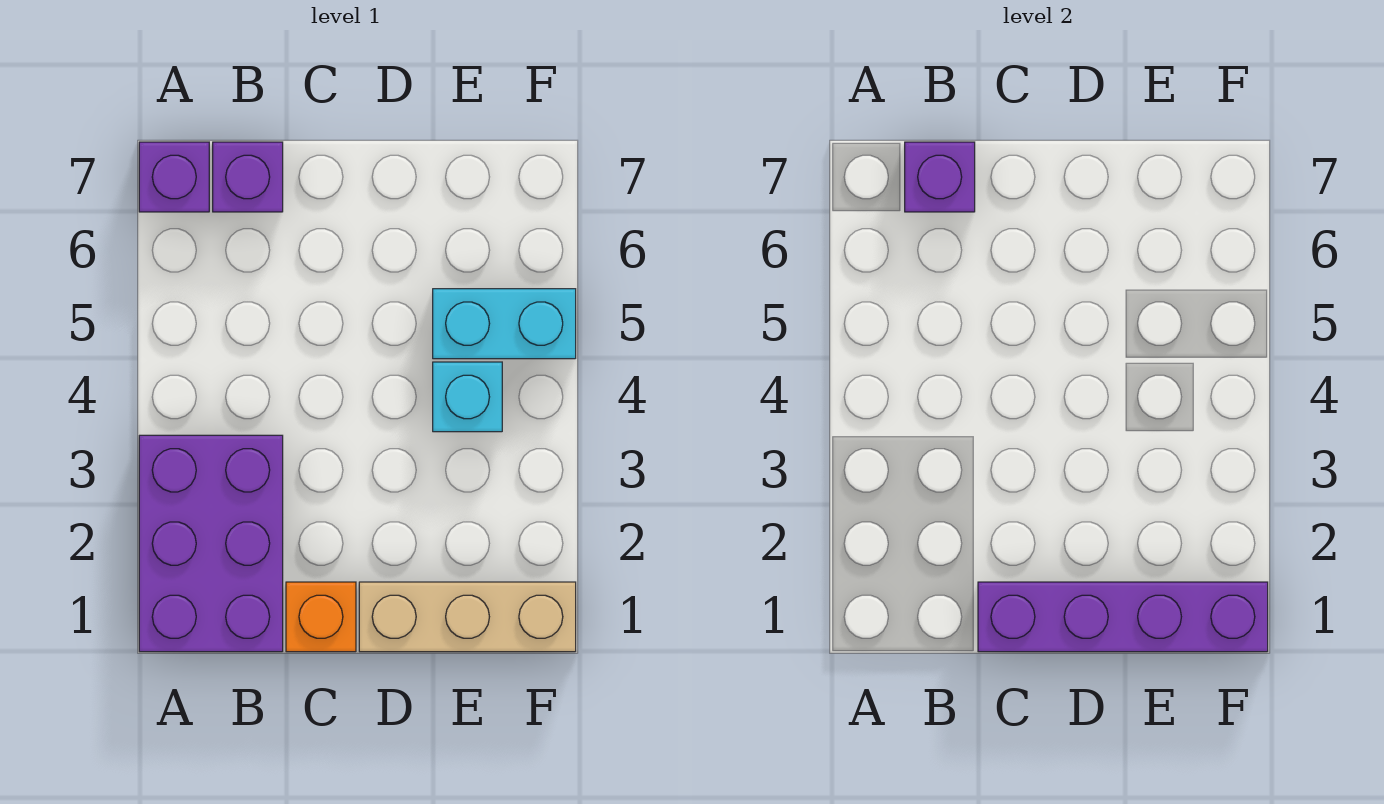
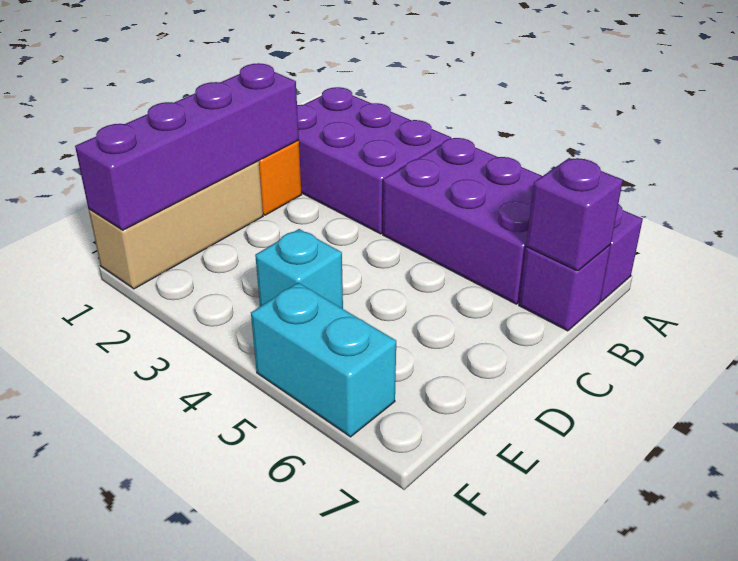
none -> purple brick A4:B6 level 1
cyan brick E5:F5 level 1 -> cyan brick F5:F6 level 1

